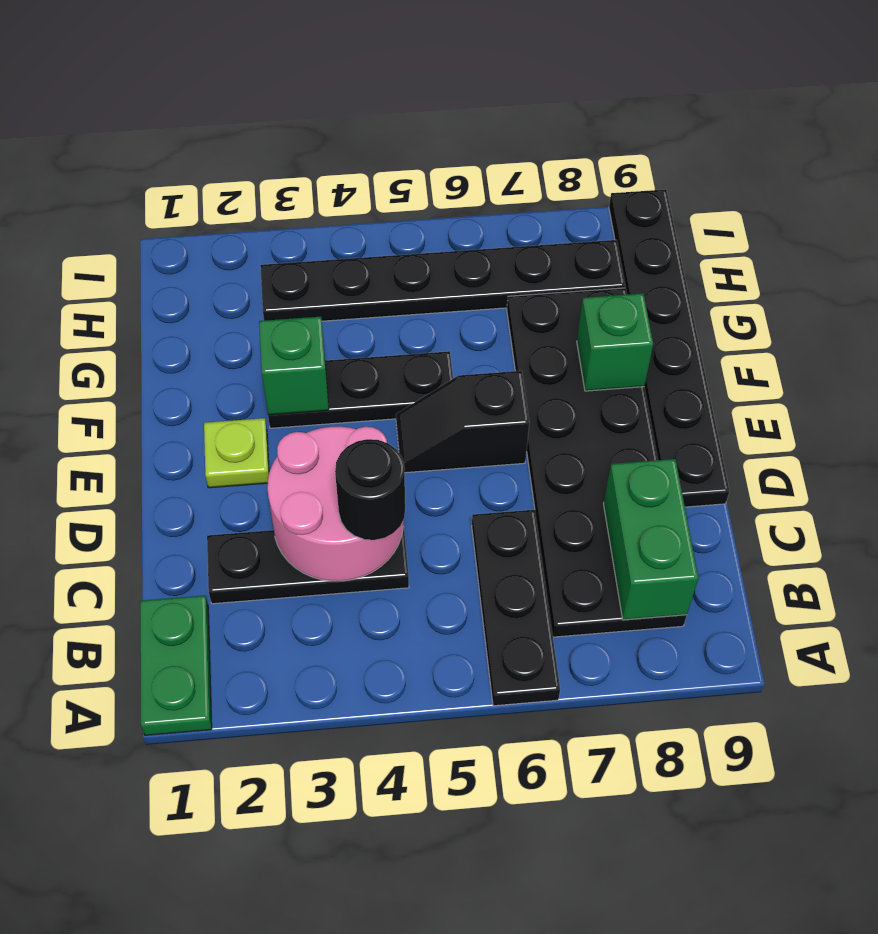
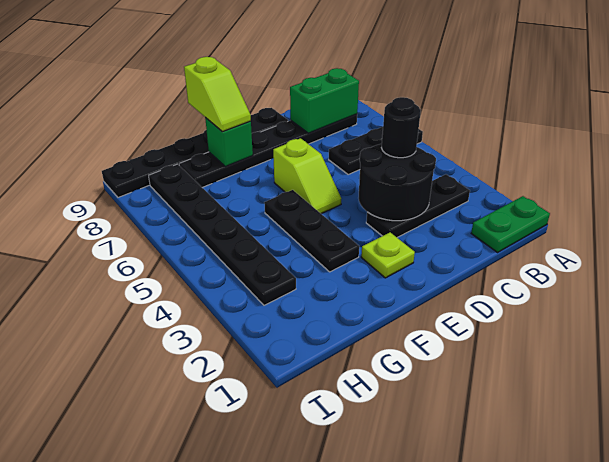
black plate B7:G8 level 1 -> black plate B8:G8 level 1
black plate C2:C4 level 1 -> black plate B3:D3 level 1
pink round brick C3:D4 level 2 -> black round brick C3:D4 level 2
black slope E5:E6 level 1 top 6 -> lime slope E5:E6 level 1 top 6
green brick F3 level 2 -> none
none -> lime slope F8:F9 level 3 top 9

